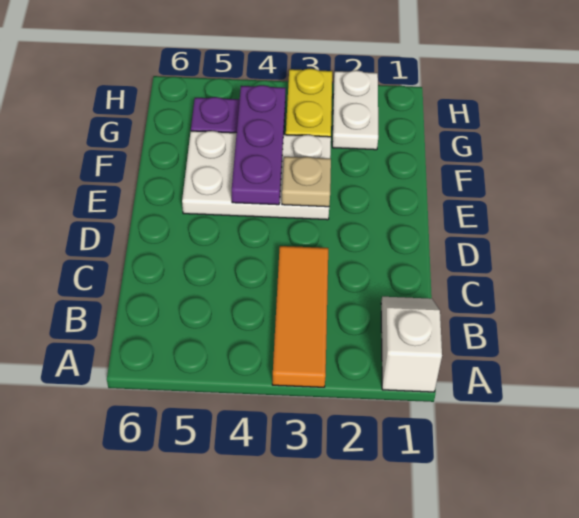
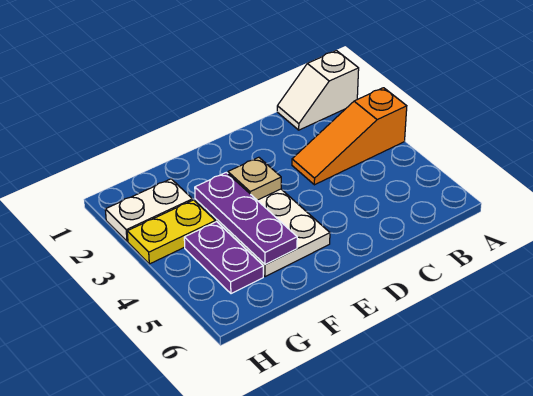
orange tile A3:C3 level 1 -> orange slope A3:C3 level 1 top A
purple plate E4:G4 level 2 -> purple plate F3:F5 level 2

